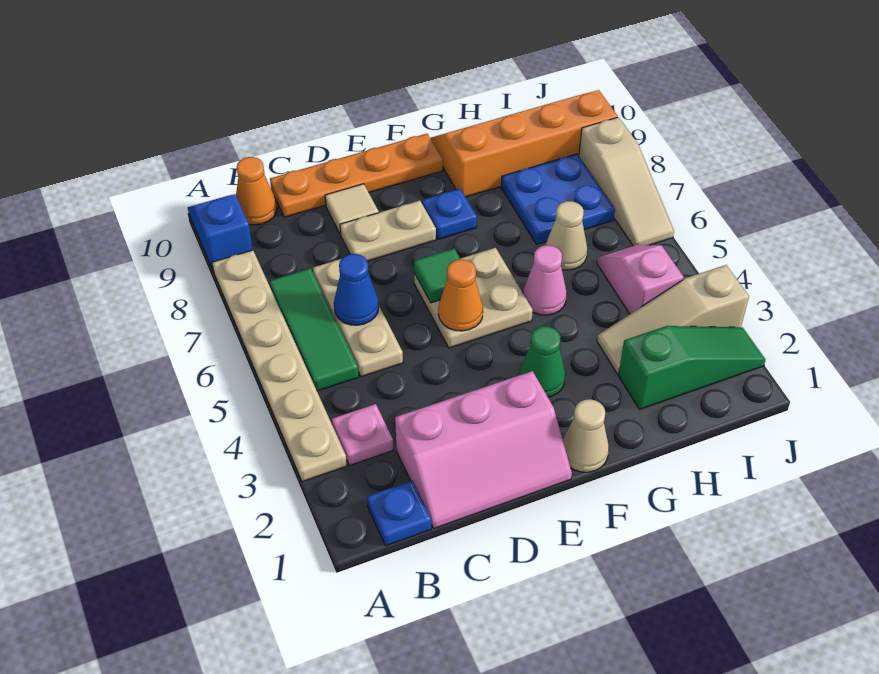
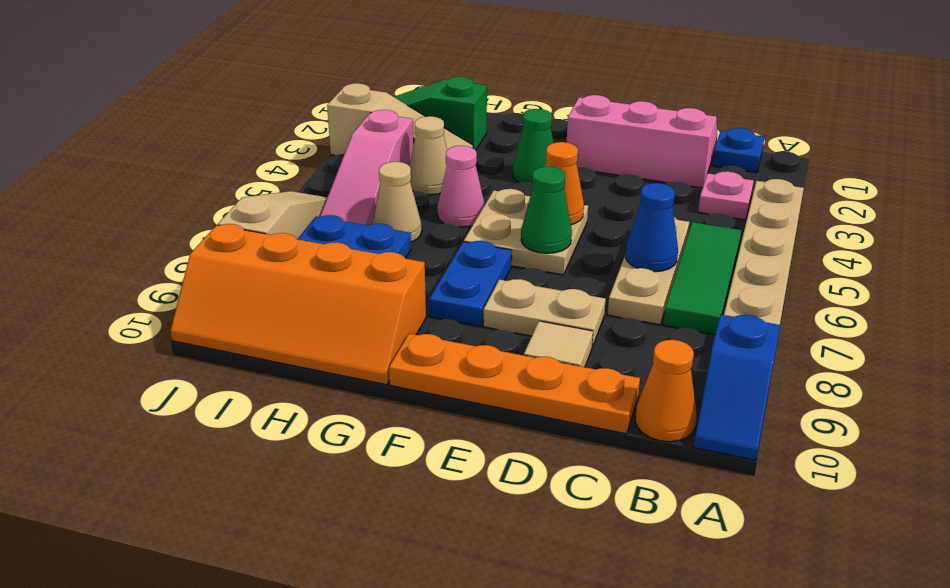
green tile E6 level 2 -> green cone E6 level 2
tan cone F1 level 1 -> tan cone H4 level 1
blue plate F8 level 1 -> blue plate F7:F8 level 1
pink slope I4:I5 level 1 top 4 -> pink slope I4:I6 level 1 top 4

